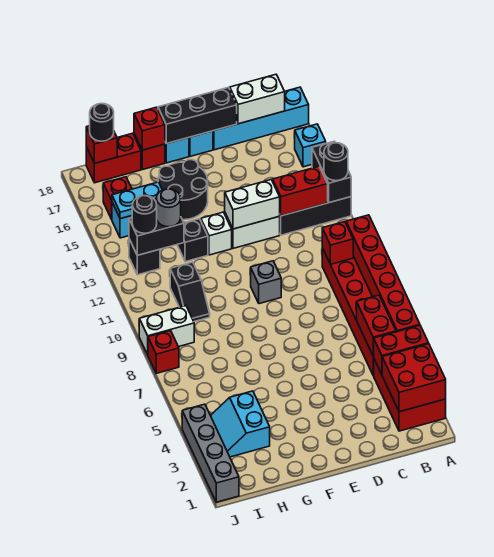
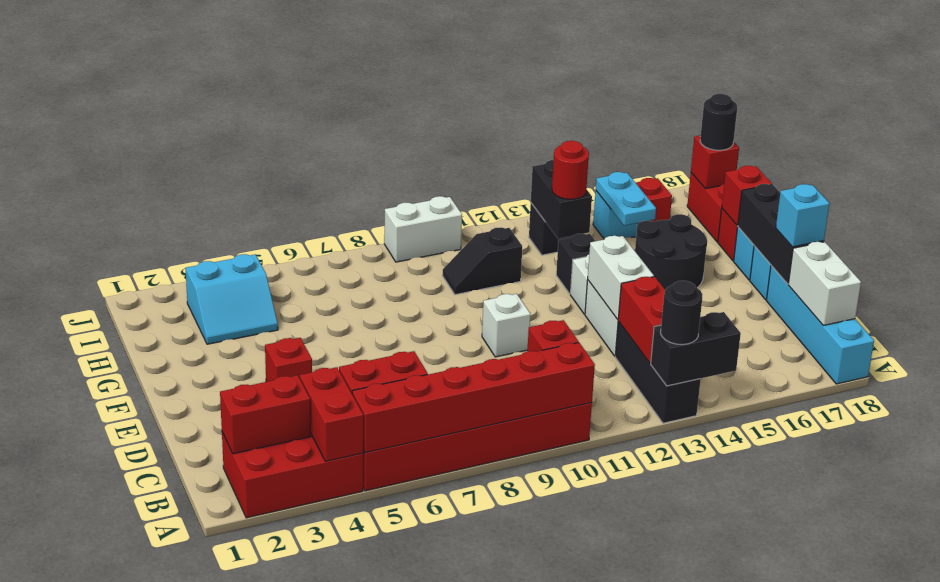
red brick A2:B3 level 2 -> red brick B2:B3 level 2
cyan brick A16 level 1 -> cyan brick D18 level 3
grey brick E10 level 1 -> white brick E10 level 1
cyan slope H3:I4 level 1 top H -> cyan slope H3:I4 level 1 top I
grey round brick H13 level 3 -> red round brick H13 level 3
white brick I9:J9 level 1 -> white brick J9:J10 level 1
black round brick I13 level 3 -> none
grey brick J1:J4 level 1 -> none
red brick J8 level 1 -> red brick E4 level 1

